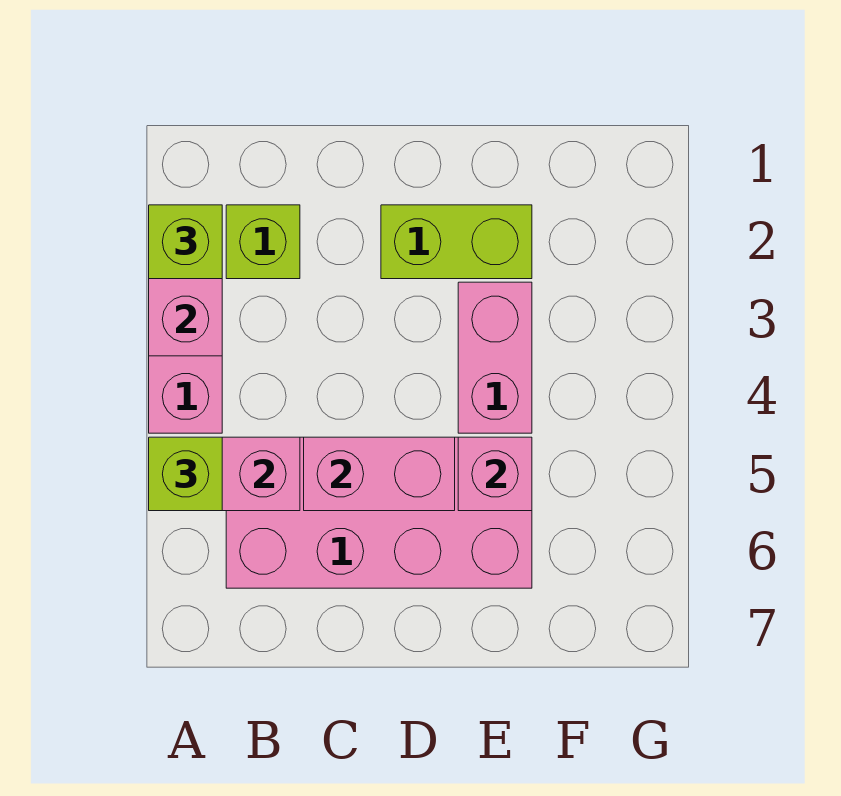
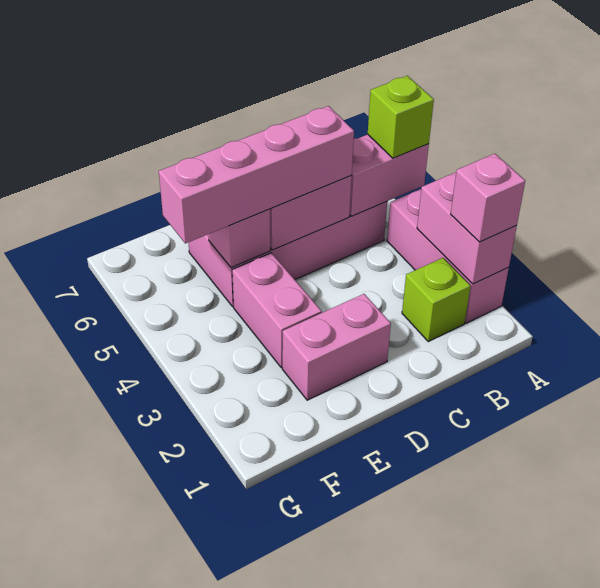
lime brick A2 level 3 -> pink brick A2 level 3
none -> pink brick C5:F5 level 3
lime brick D2:E2 level 1 -> pink brick D2:E2 level 1

